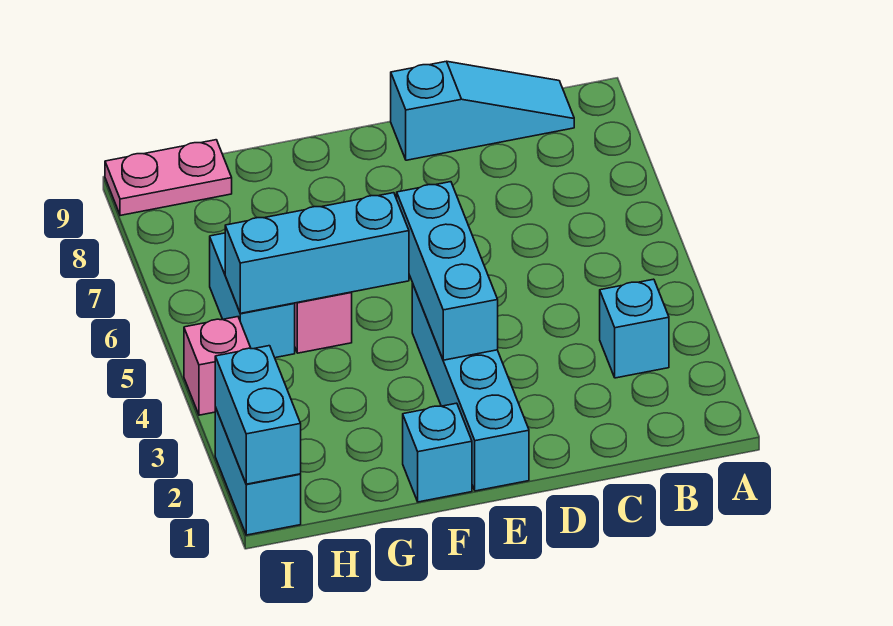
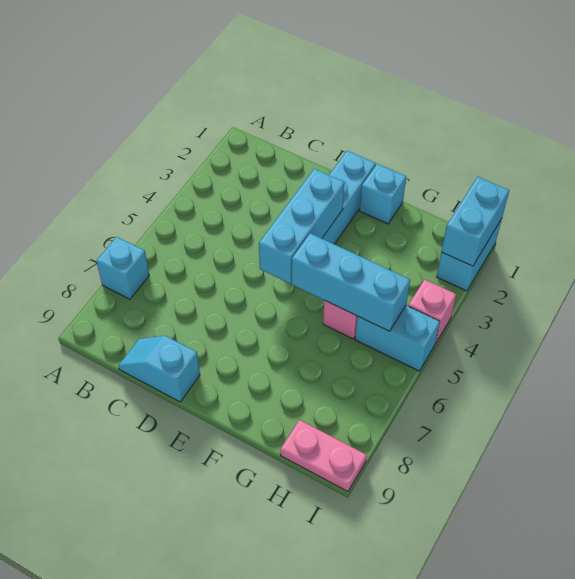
cyan brick B3 level 1 -> cyan brick A7 level 1
cyan slope B9:D9 level 1 top D -> cyan slope C9:D9 level 1 top D
cyan brick H5:H6 level 1 -> cyan brick H5:I5 level 1

